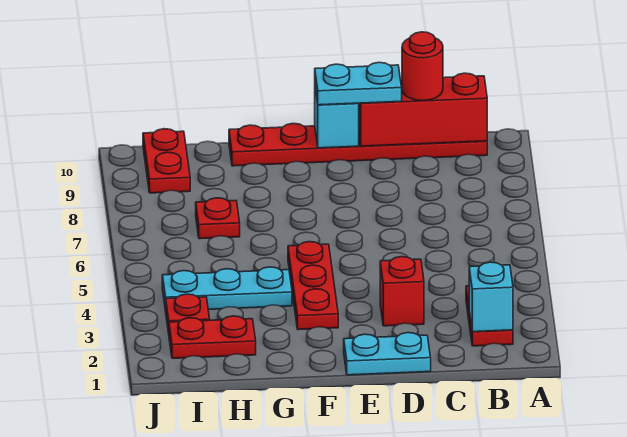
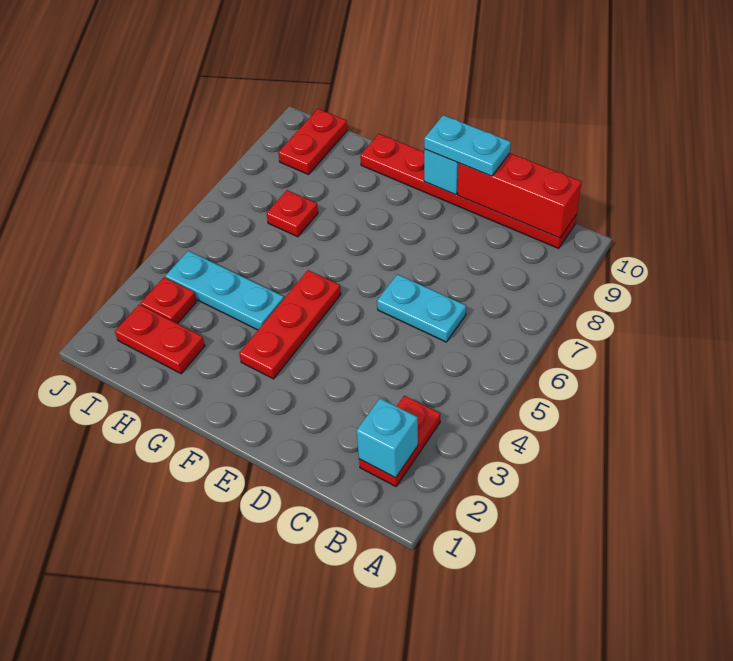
red round brick C10 level 3 -> none
cyan plate D1:E1 level 1 -> cyan plate C6:D6 level 1
red brick D3 level 1 -> none

